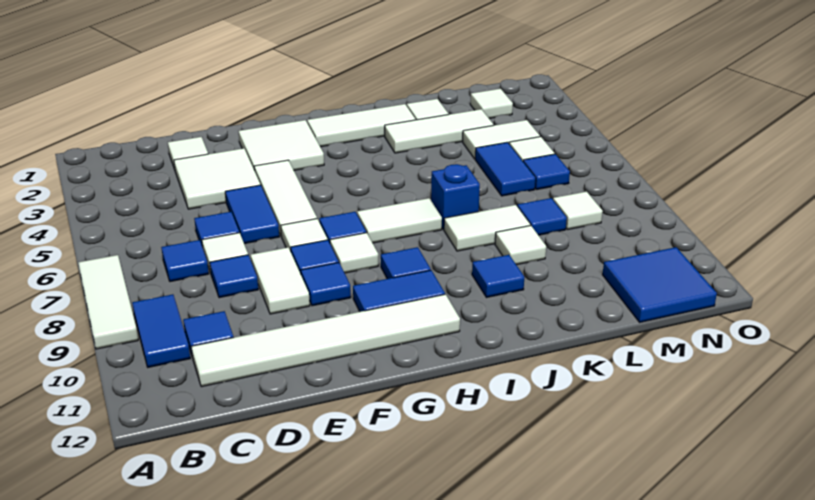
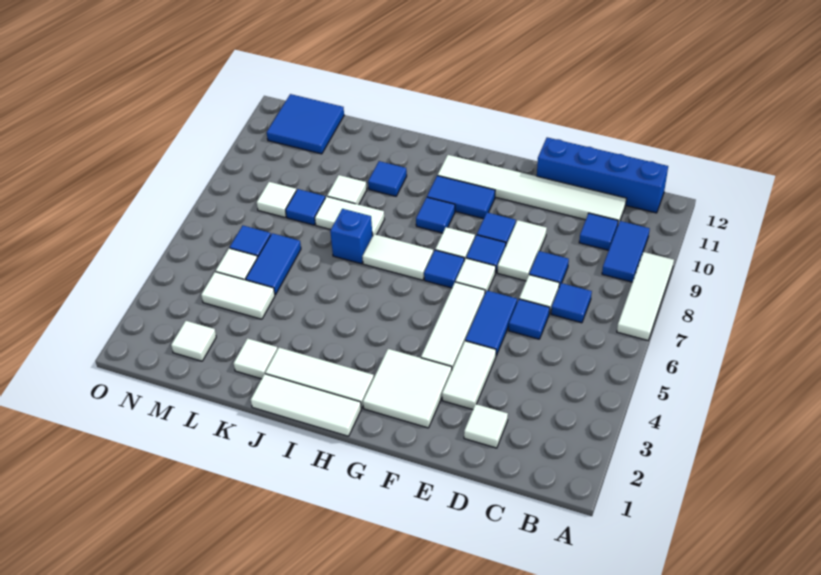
none -> blue brick B12:E12 level 1
white tile D3:E4 level 1 -> white tile E3:E4 level 1
white tile J3:L3 level 1 -> white tile H1:J1 level 1

